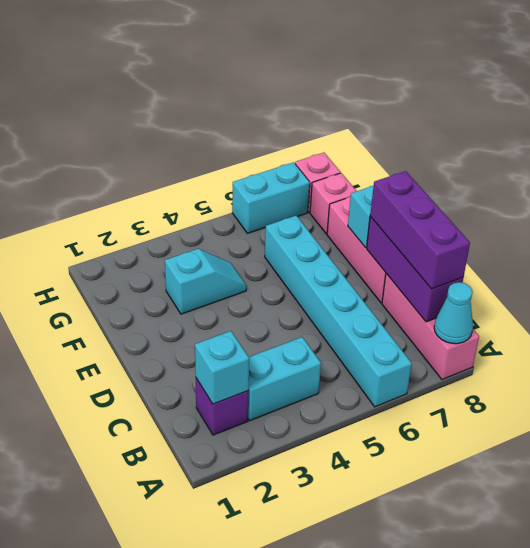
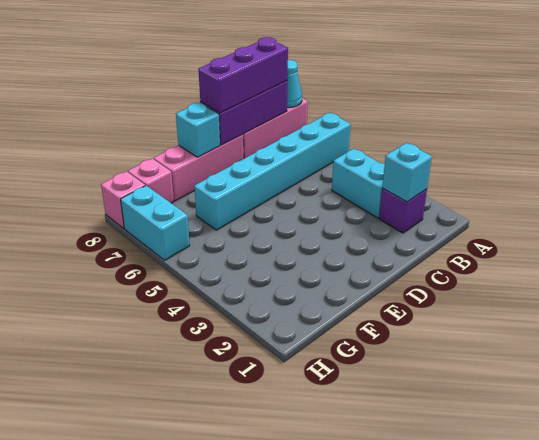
cyan slope F3:F4 level 1 top 3 -> none

